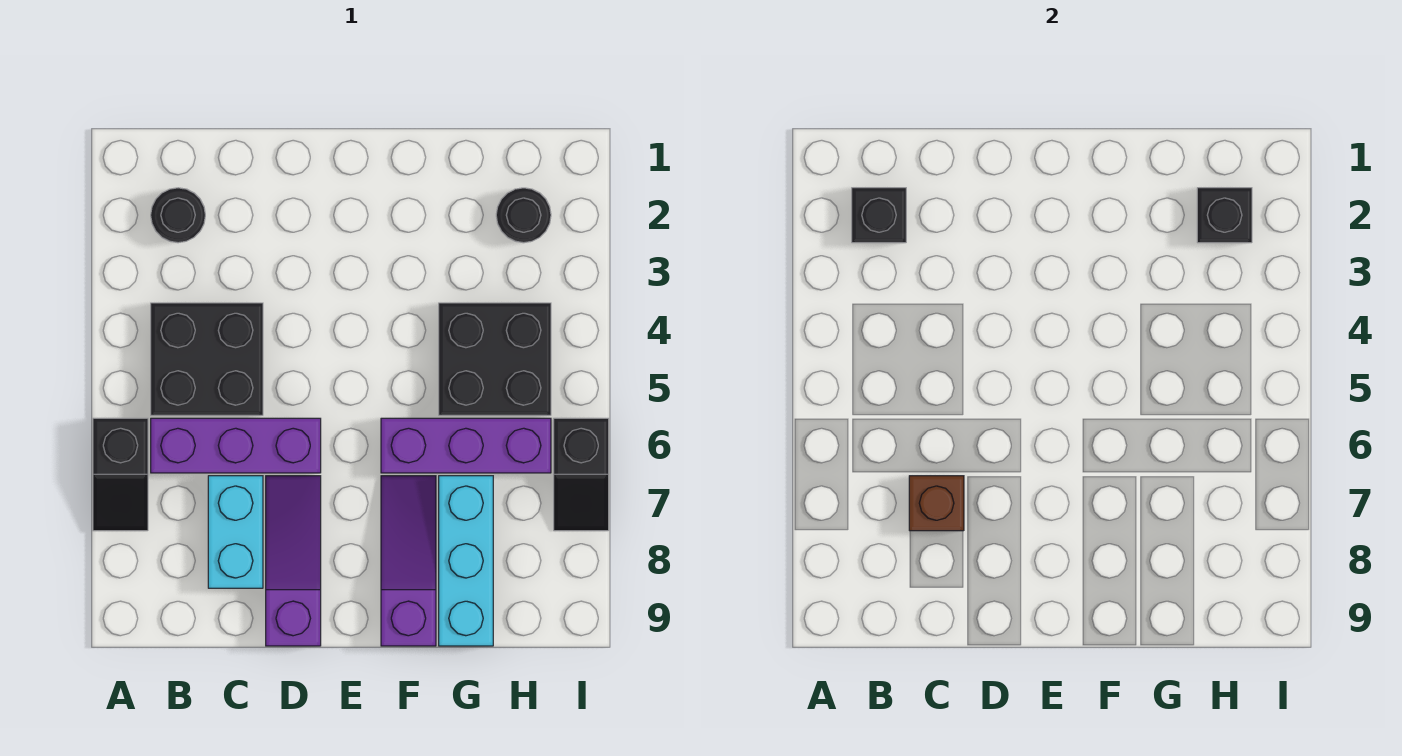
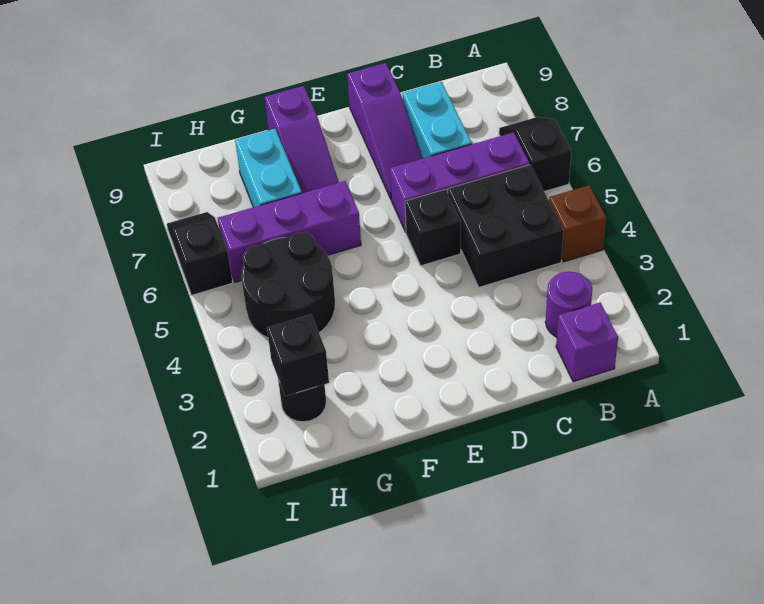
none -> purple brick B1 level 1
black round brick B2 level 1 -> purple round brick B2 level 1
black brick B2 level 2 -> black brick D5 level 1
brown brick C7 level 2 -> brown brick A4 level 1
black brick G4:H5 level 1 -> black round brick G4:H5 level 1
cyan brick G7:G9 level 1 -> cyan brick G7:G8 level 1

